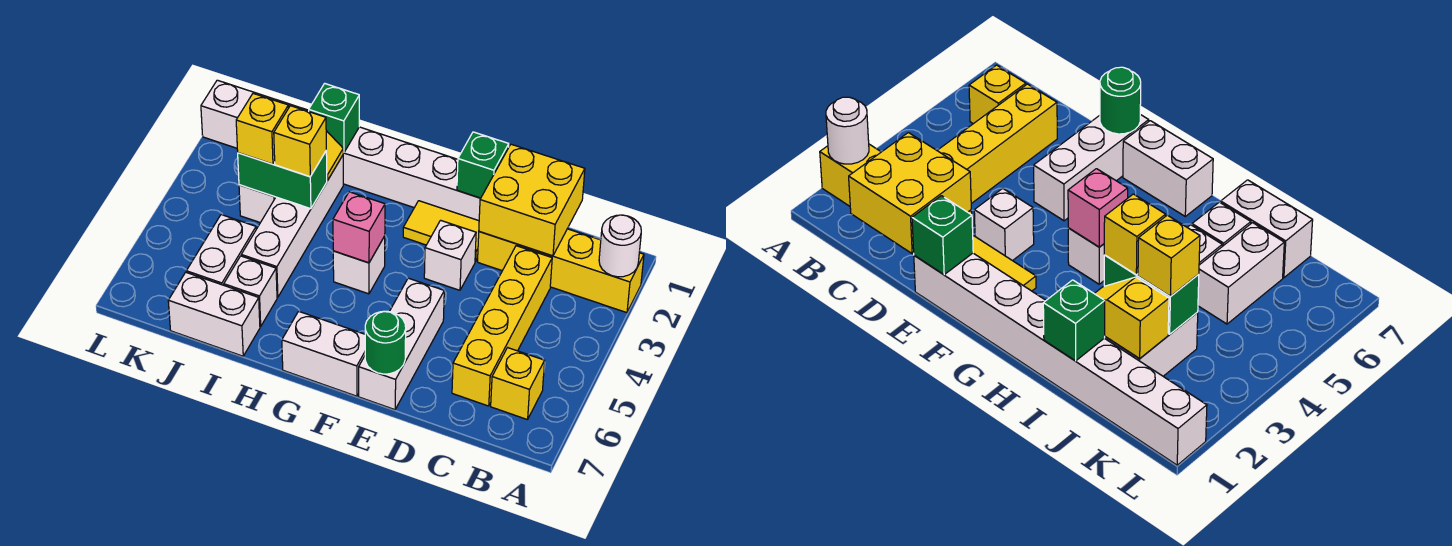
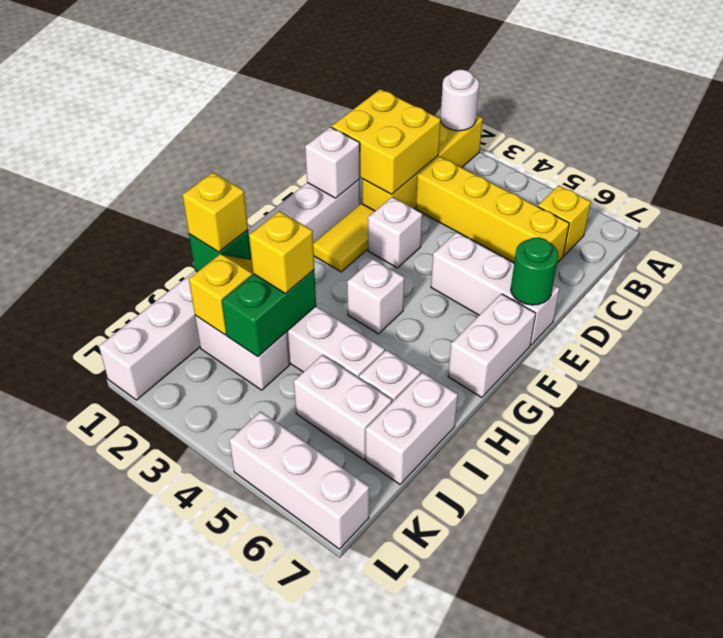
green brick E1 level 2 -> white brick E1 level 2
pink brick G4 level 2 -> none
yellow brick J3 level 3 -> yellow brick I1 level 3
none -> white brick L5:L7 level 1

